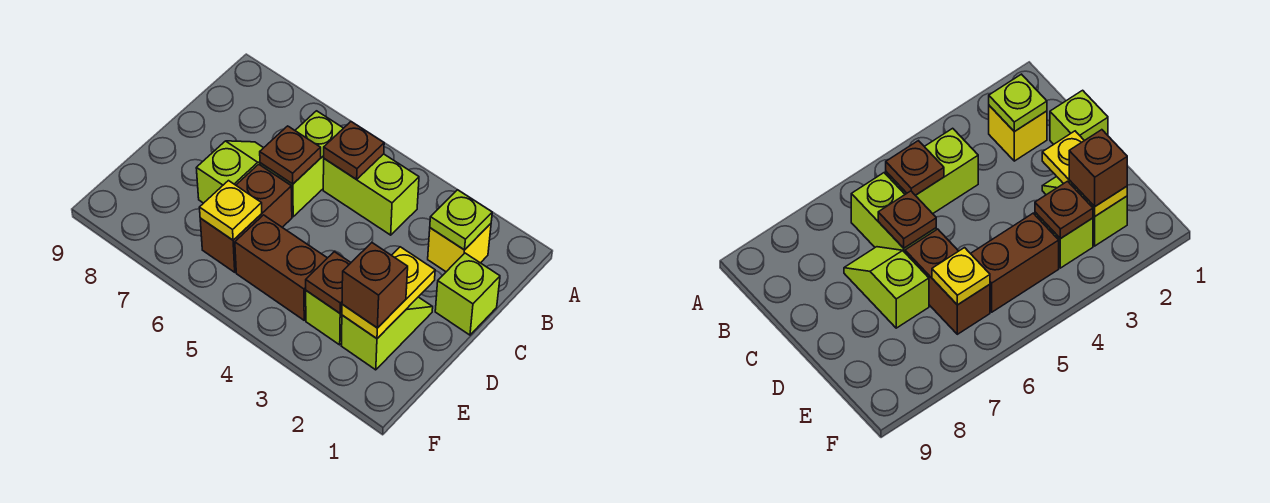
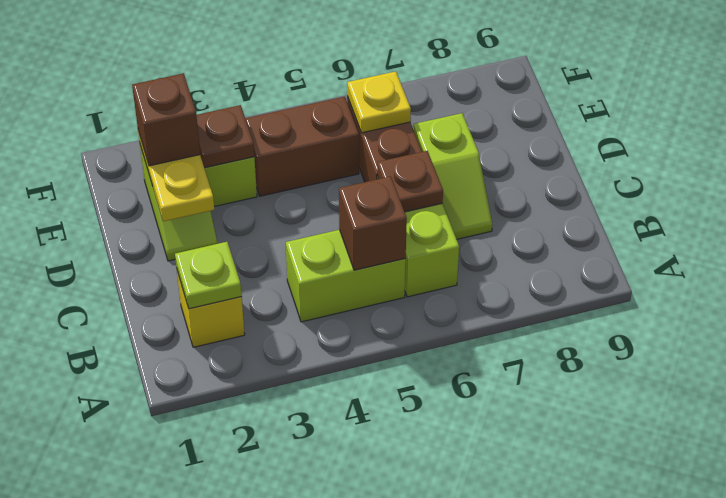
brown plate B5 level 2 -> brown brick B5 level 2
lime brick C1 level 1 -> none

